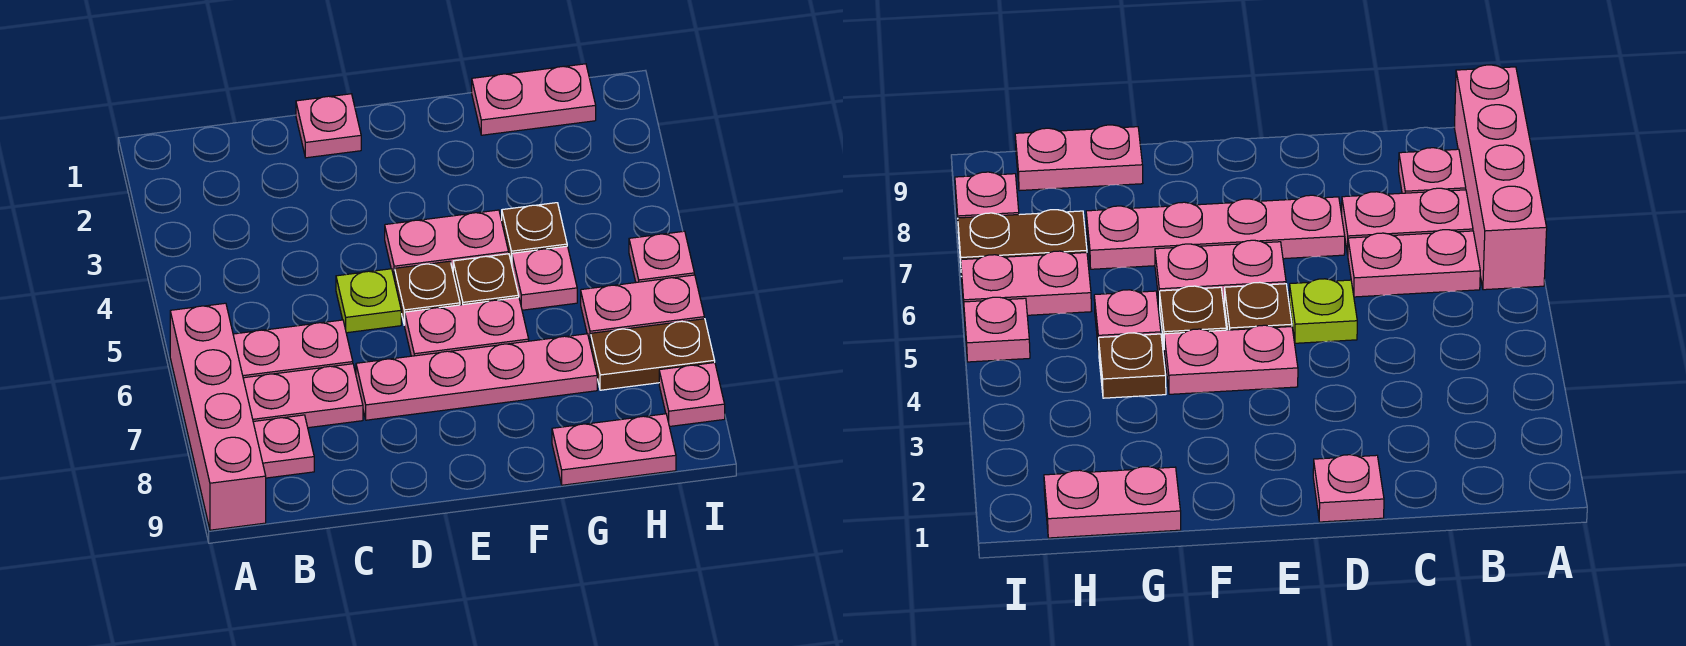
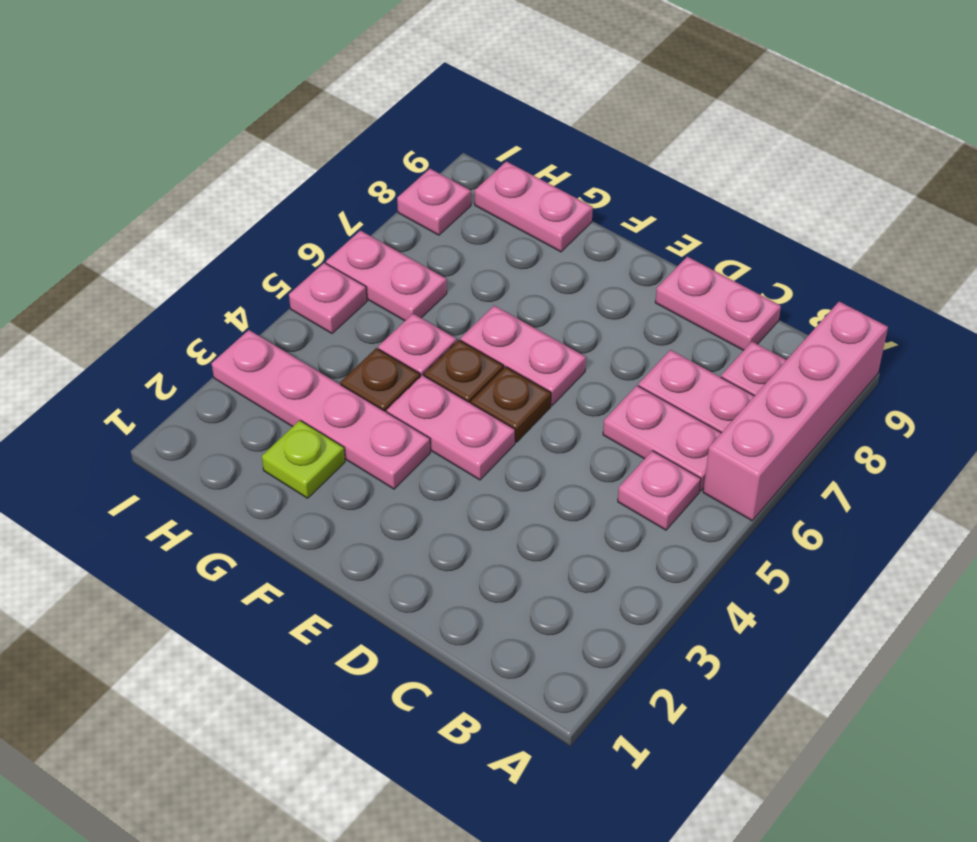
pink plate D1 level 1 -> pink plate B5 level 1
lime plate D5 level 1 -> lime plate G2 level 1
pink plate D7:G7 level 1 -> pink plate F3:I3 level 1
pink plate G1:H1 level 1 -> pink plate C9:D9 level 1
brown plate H7:I7 level 1 -> none

